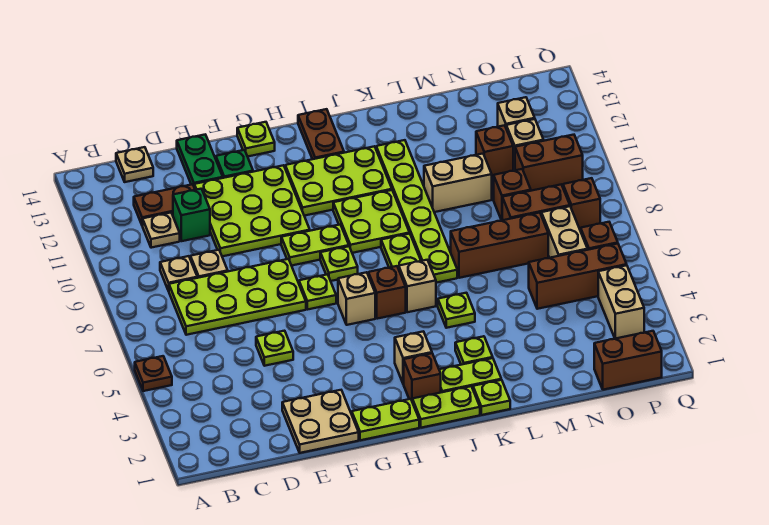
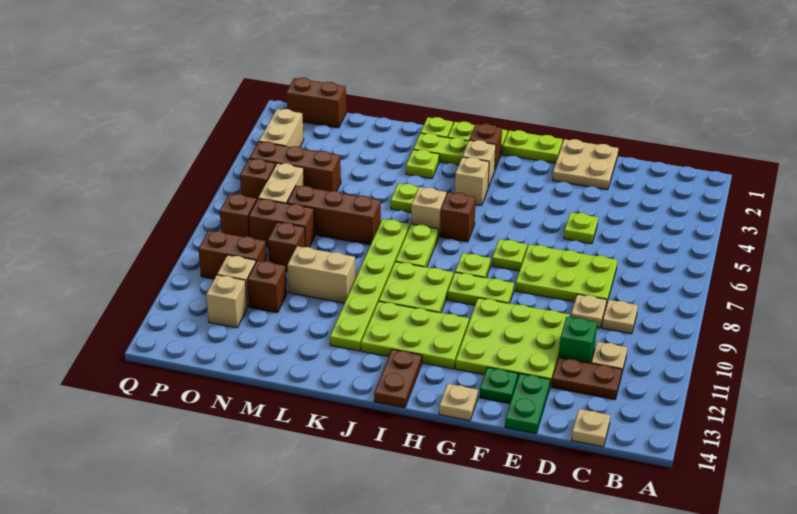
brown plate A5 level 1 -> none
lime plate C7:F8 level 1 -> lime plate D7:F8 level 1
lime plate G14 level 1 -> tan plate G14 level 1
tan brick H6 level 1 -> tan brick I4 level 1

